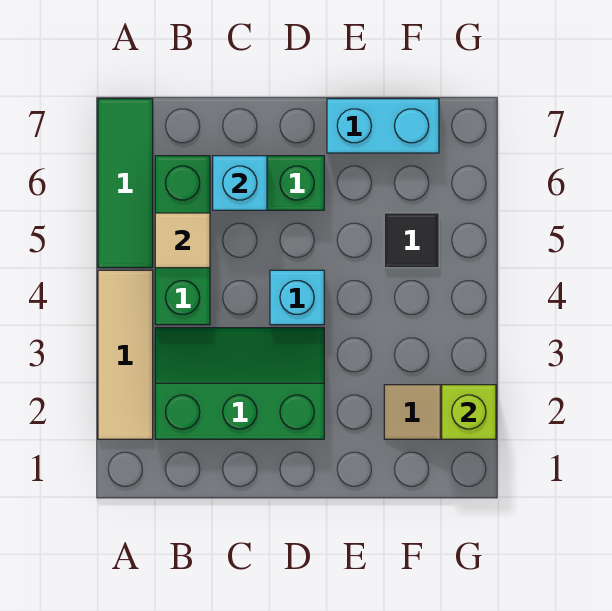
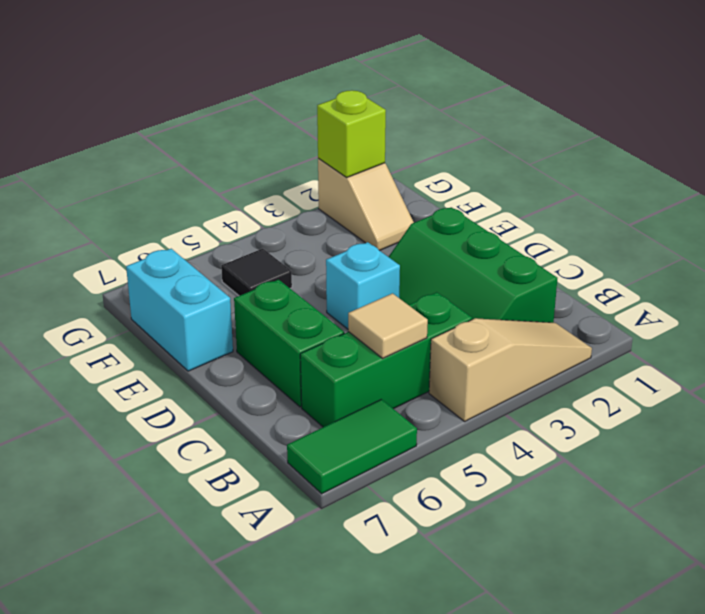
tan tile A2:A4 level 1 -> tan slope A2:A4 level 1 top 4
green tile A5:A7 level 1 -> green tile A6:A7 level 1
cyan brick C6 level 2 -> none

